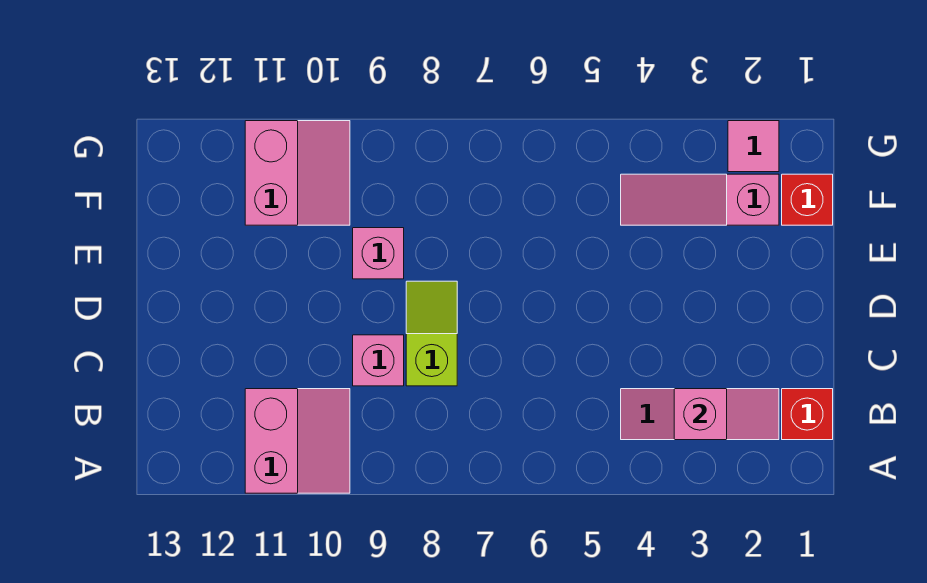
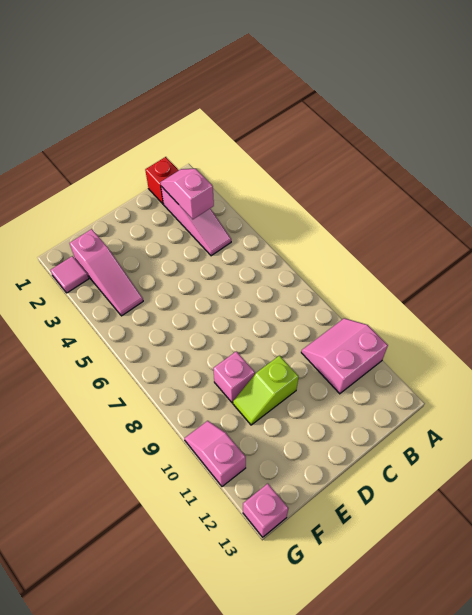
lime slope C8:D8 level 1 top C -> lime slope D10:E10 level 1 top D
pink brick C9 level 1 -> pink brick G13 level 1
red brick F1 level 1 -> none
pink slope F10:G11 level 1 top 11 -> pink slope G10:G11 level 1 top 11

